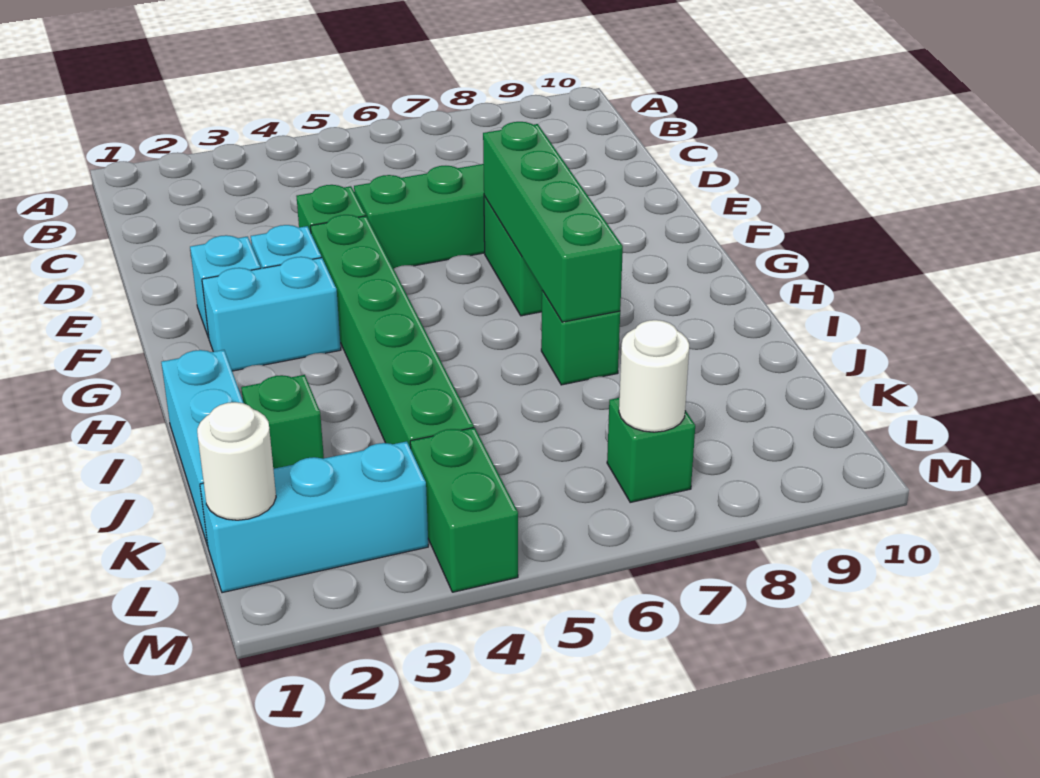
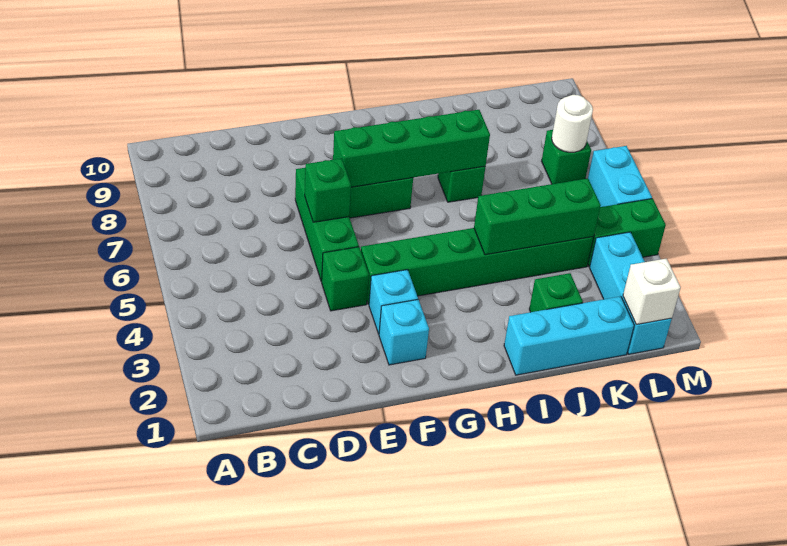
none -> green brick E6 level 2
cyan brick G2:G3 level 1 -> cyan brick M5:M6 level 1
none -> green brick I4:K4 level 2
white round brick L1 level 2 -> white brick L1 level 2

